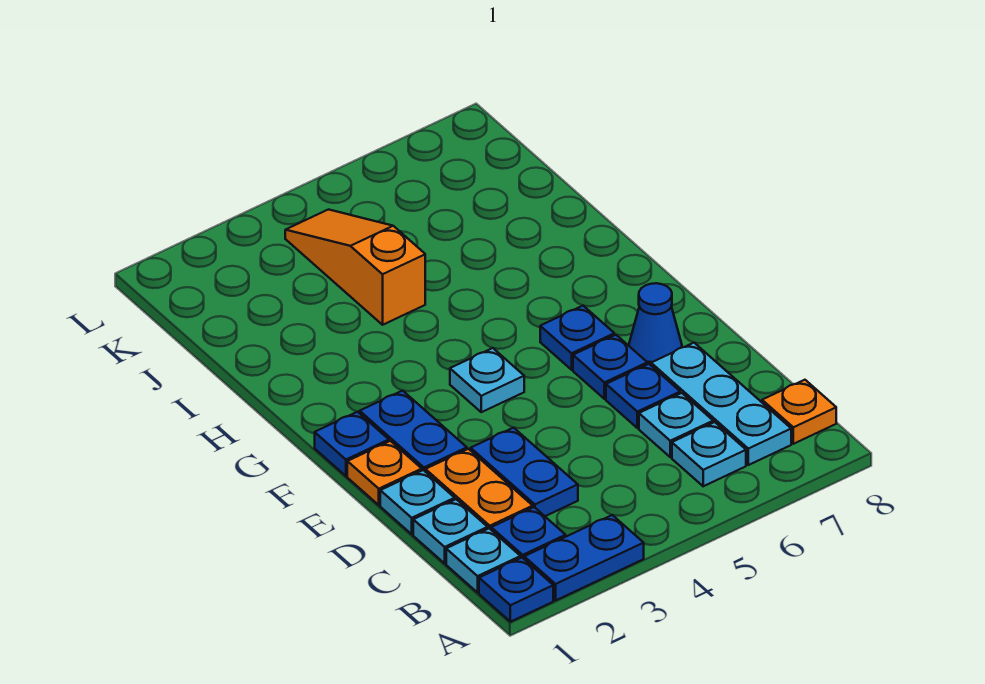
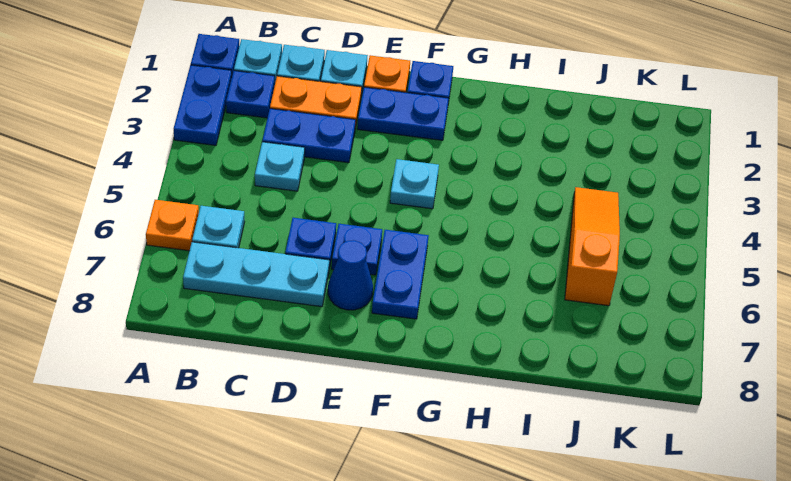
orange plate B8 level 1 -> orange plate A6 level 1
cyan plate C6 level 1 -> cyan plate C4 level 1
blue plate F6 level 1 -> blue plate F6:F7 level 1
orange slope I4:K4 level 1 top I -> orange slope J4:J6 level 1 top 6

